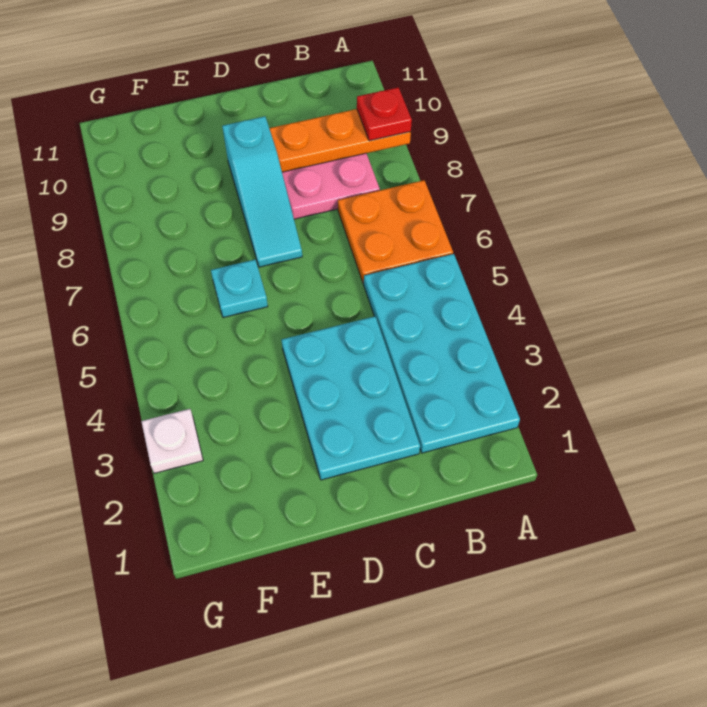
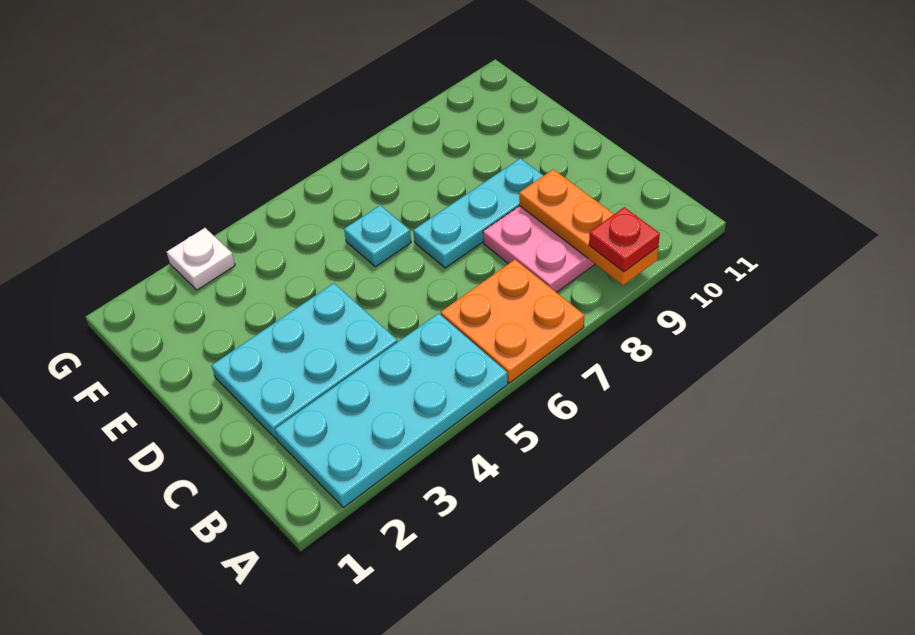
cyan slope D7:D9 level 1 top 9 -> cyan plate D7:D9 level 1

